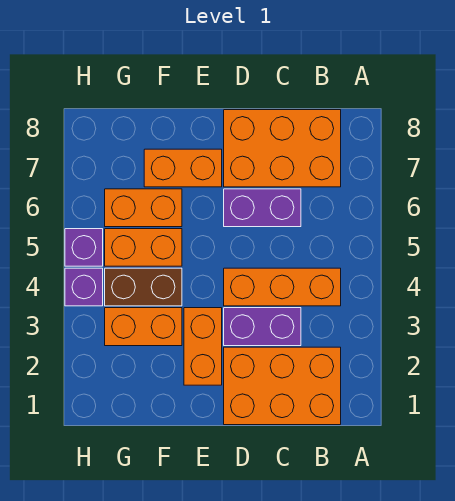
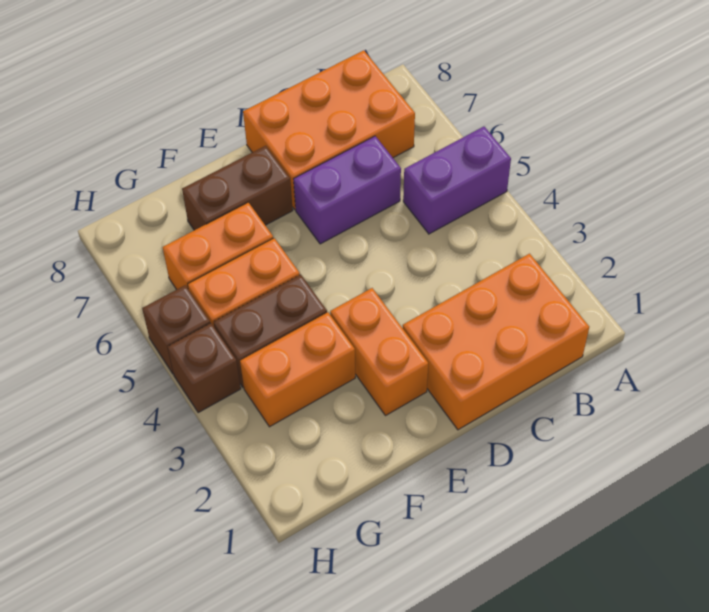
orange brick B4:D4 level 1 -> none
purple brick C3:D3 level 1 -> purple brick A5:B5 level 1
orange brick E7:F7 level 1 -> brown brick E7:F7 level 1
purple brick H4 level 1 -> brown brick H4 level 1
purple brick H5 level 1 -> brown brick H5 level 1

